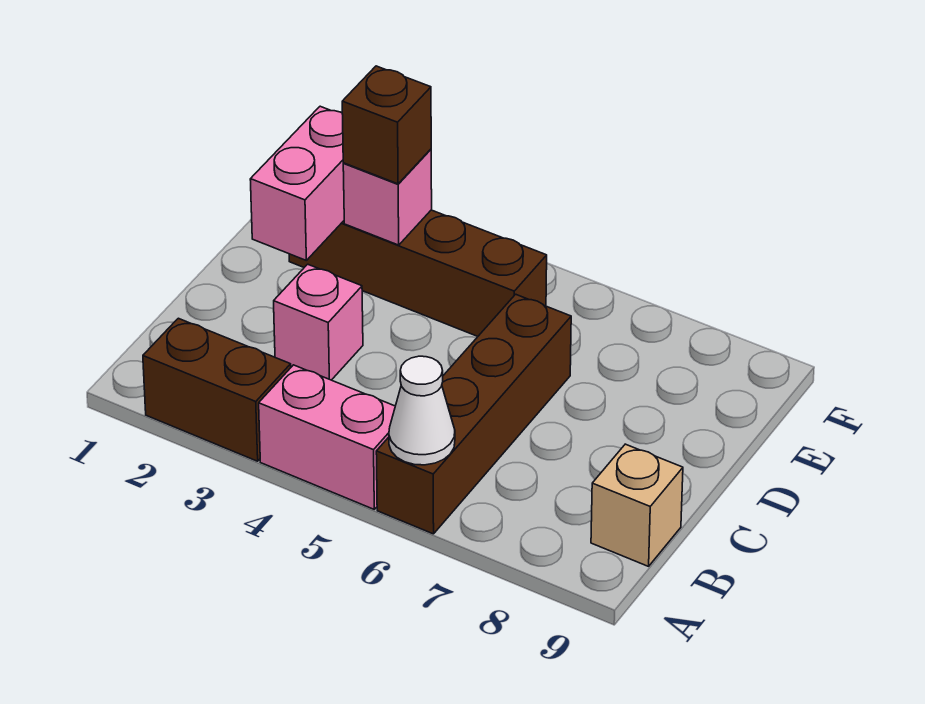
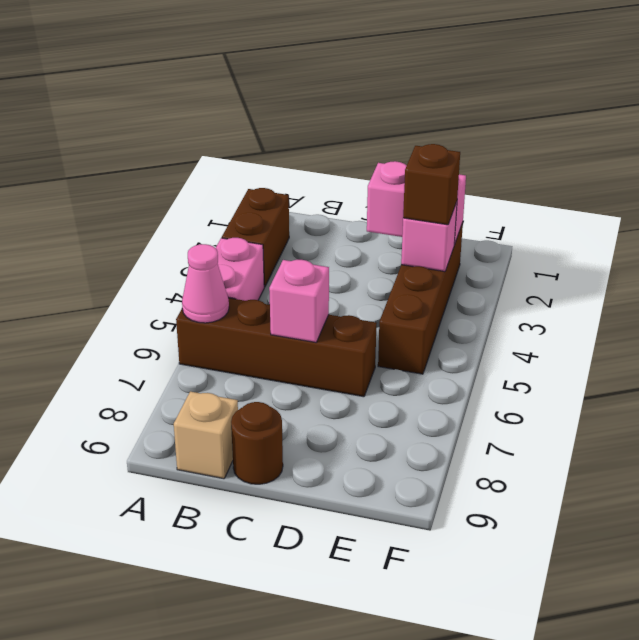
white cone A6 level 2 -> pink cone A6 level 2
pink brick C3 level 1 -> pink brick C6 level 2
none -> brown round brick C9 level 1

